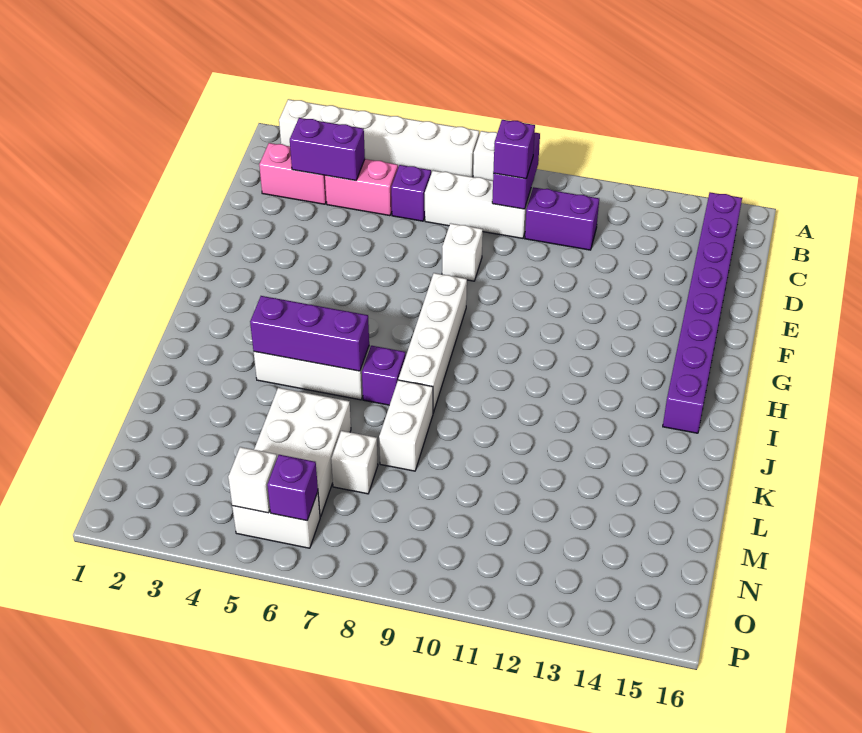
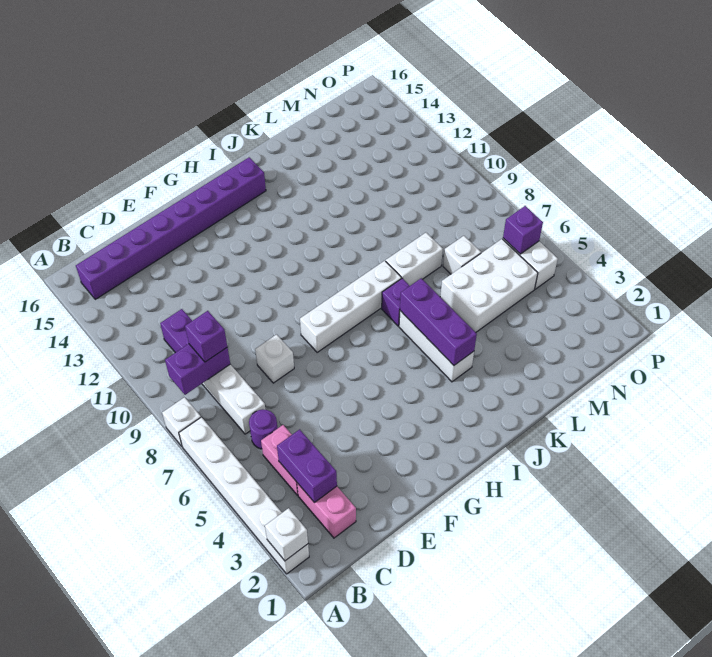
purple brick C6 level 1 -> purple round brick C6 level 1
white brick O5 level 2 -> white brick A2 level 2

